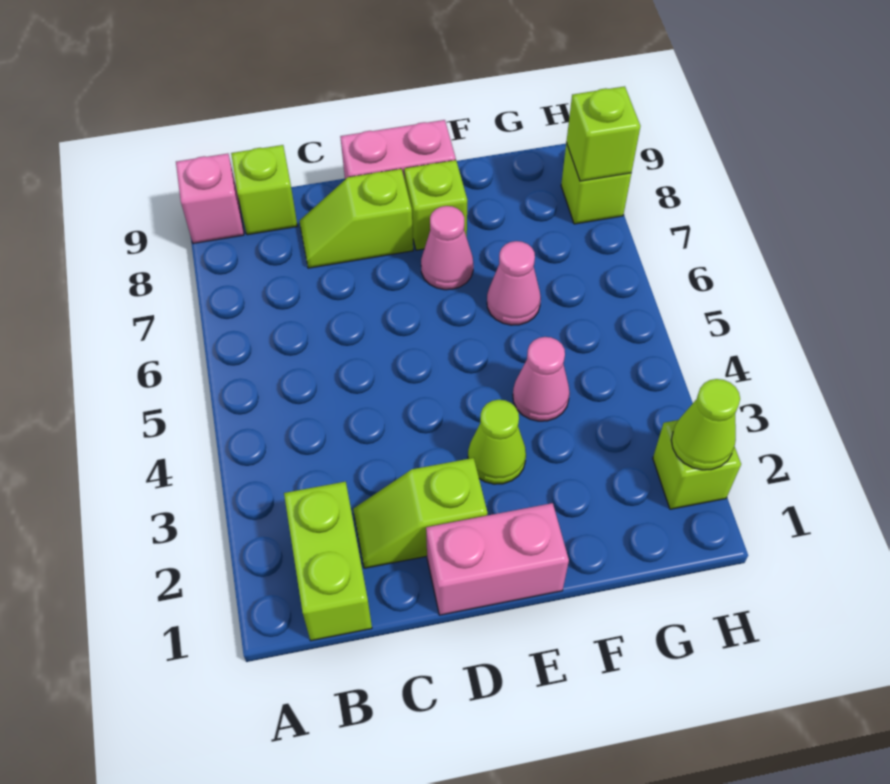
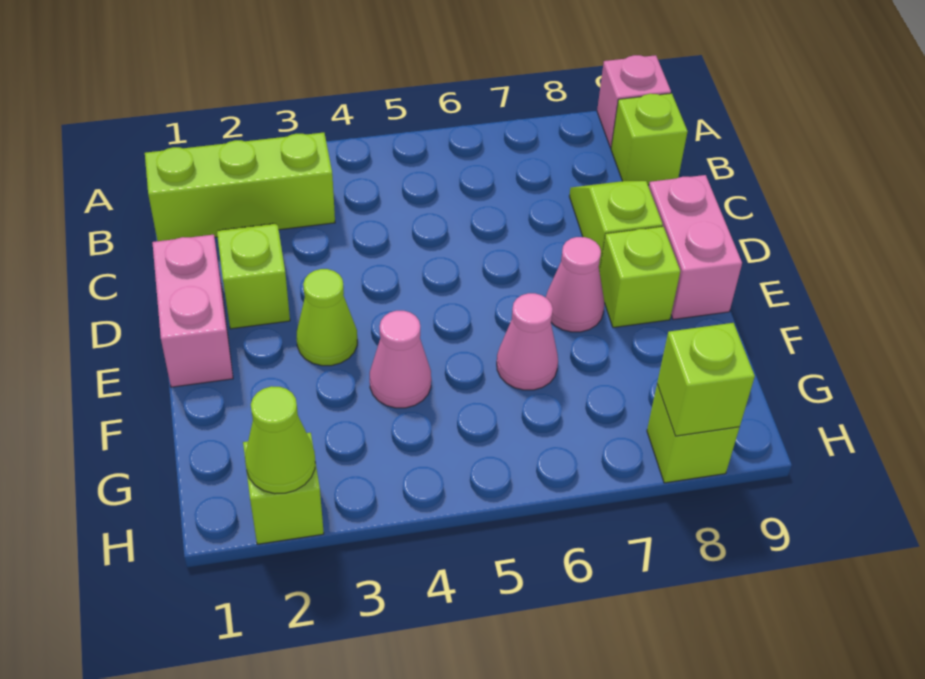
lime brick B1:B2 level 1 -> lime brick B1:B3 level 1

